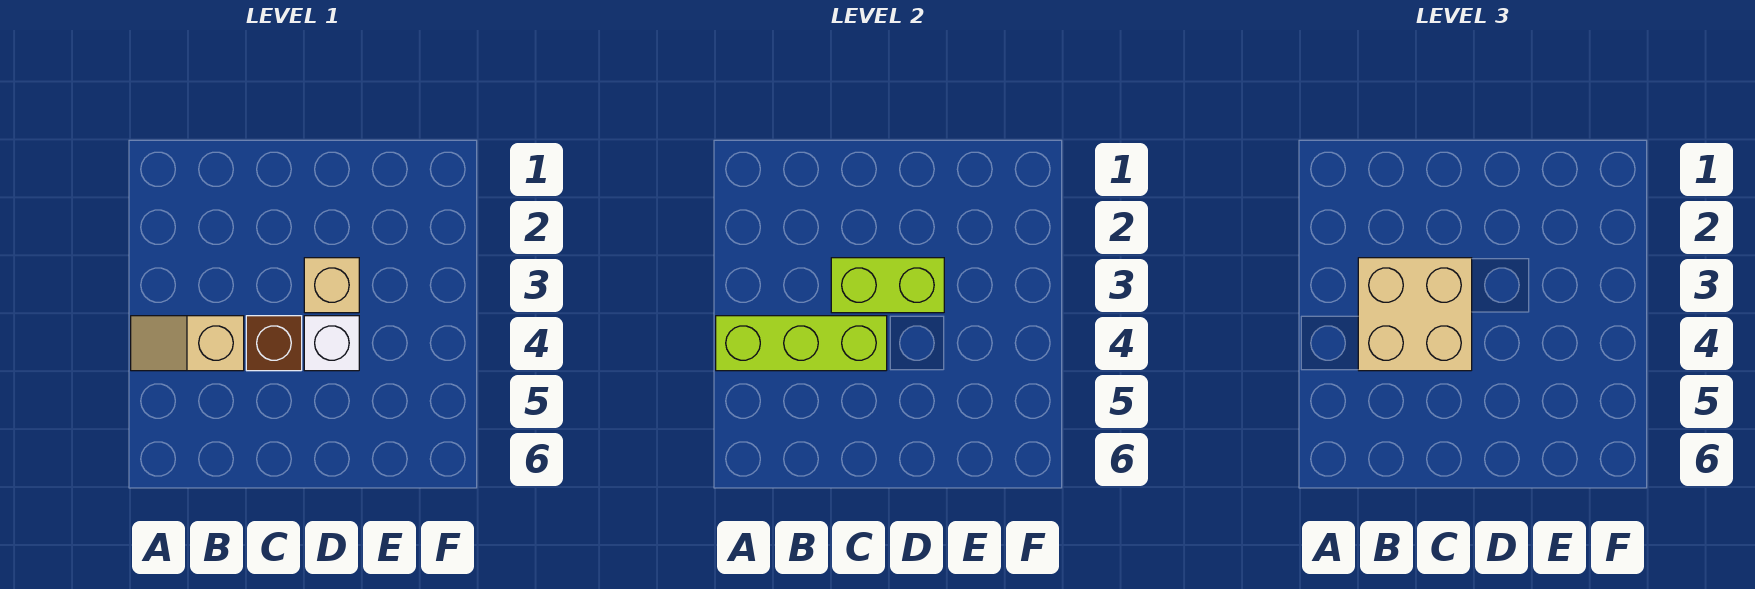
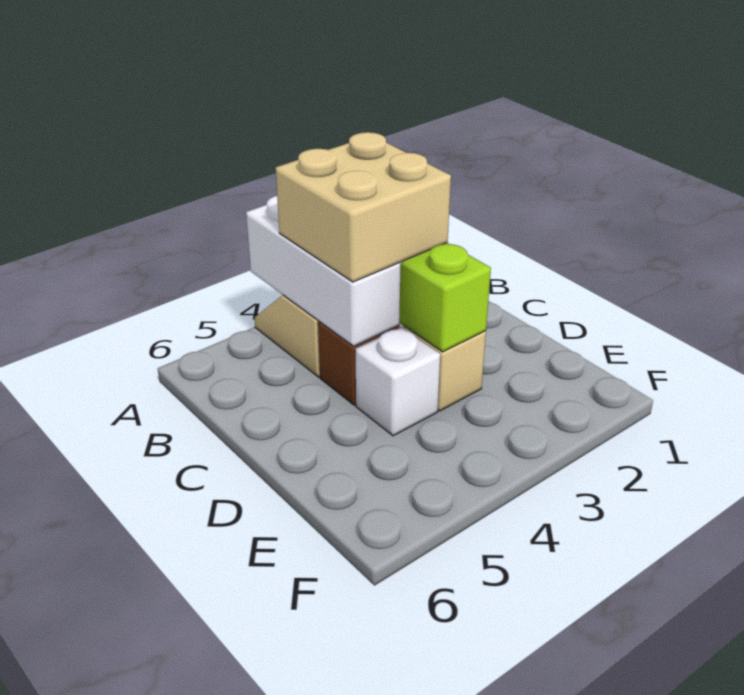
lime brick A4:C4 level 2 -> white brick A4:C4 level 2

